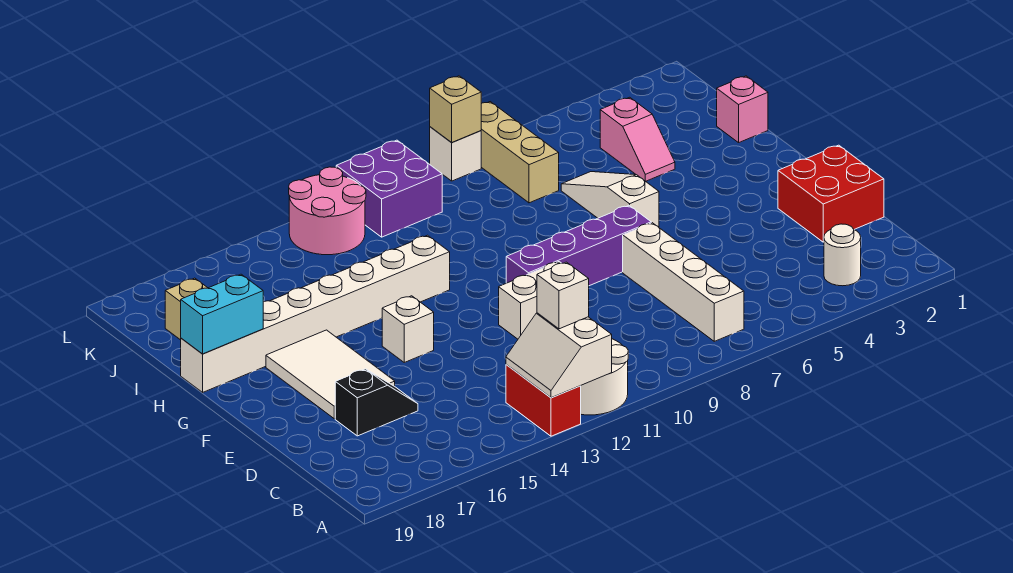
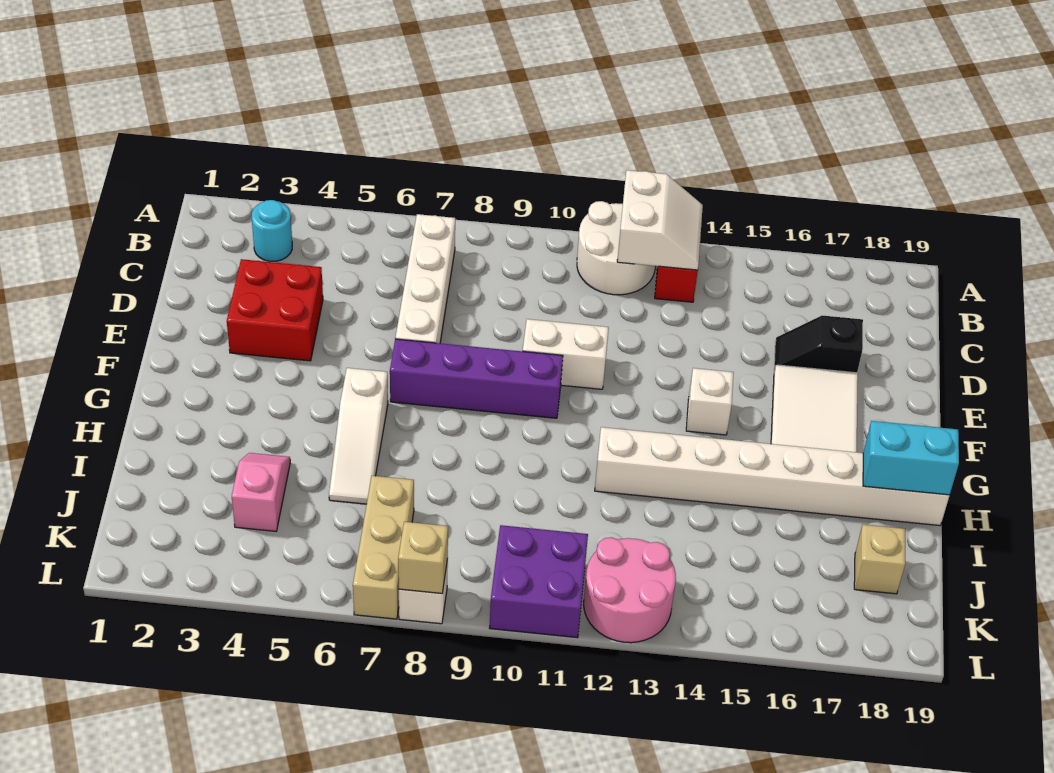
white round brick B3 level 1 -> cyan round brick B3 level 1
white brick B12 level 3 -> none
red brick D1:E2 level 1 -> red brick D3:E4 level 1
pink brick I1 level 1 -> none

